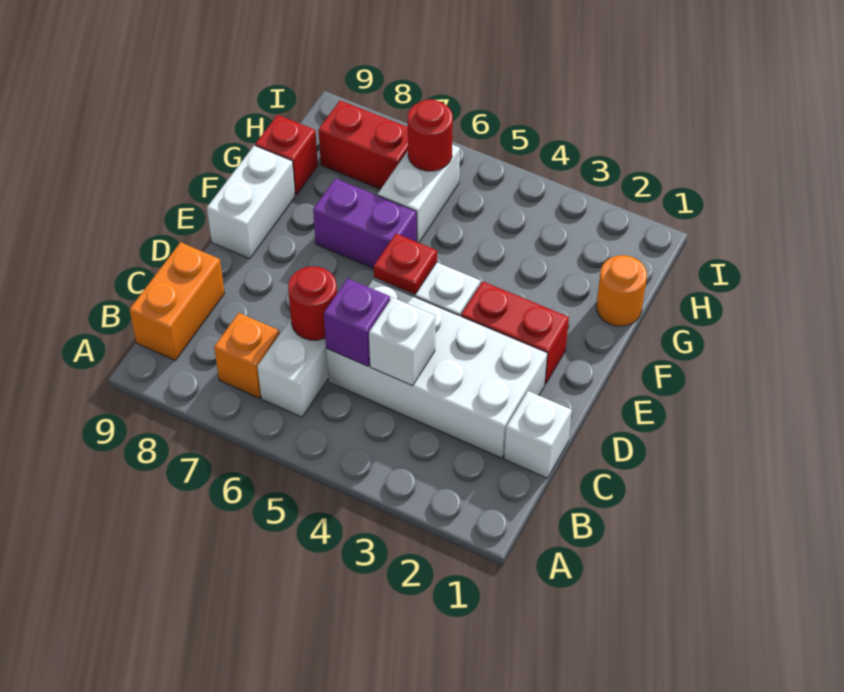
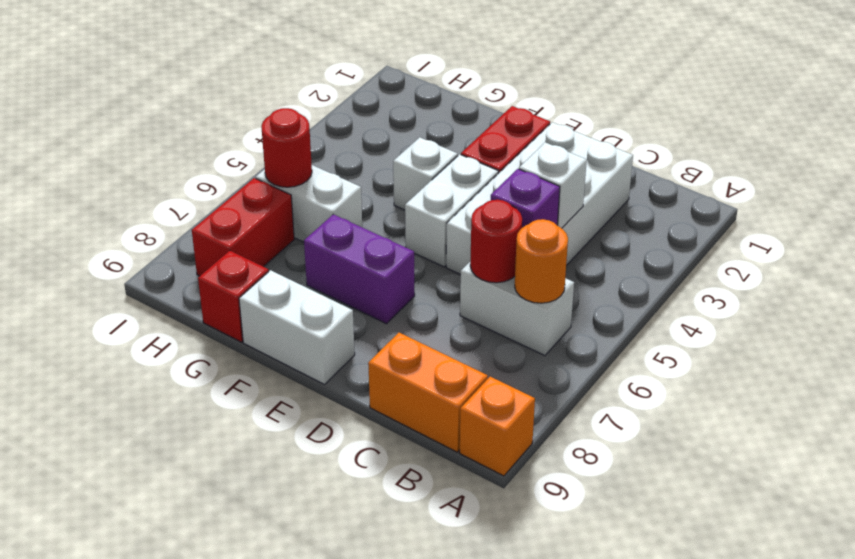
orange brick B7 level 1 -> orange brick A9 level 1
white brick C1 level 1 -> white brick F4 level 1
red plate E5 level 2 -> none
purple brick F6:F7 level 1 -> purple brick E7:F7 level 1
orange round brick G1 level 1 -> orange round brick B6 level 2

